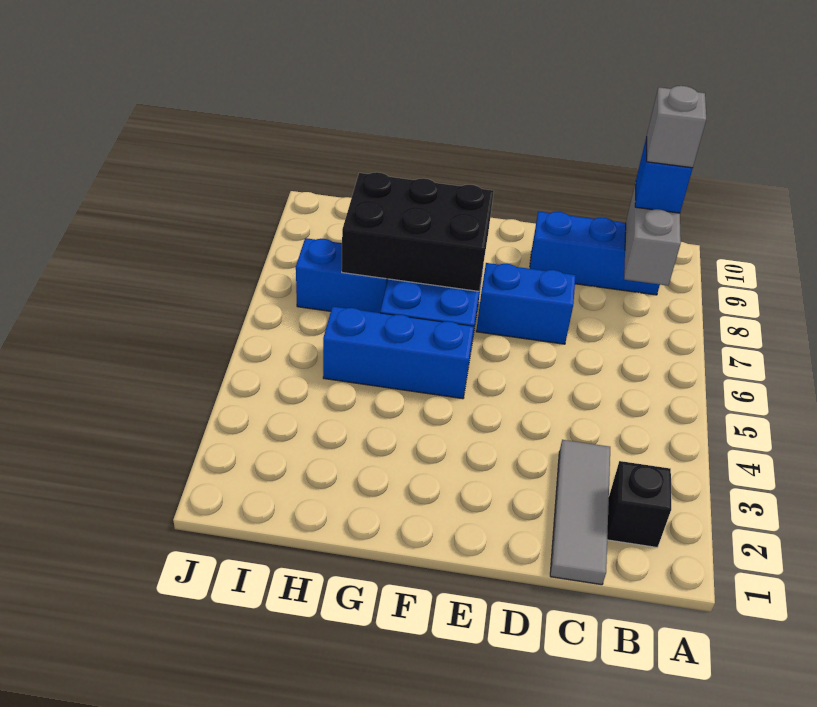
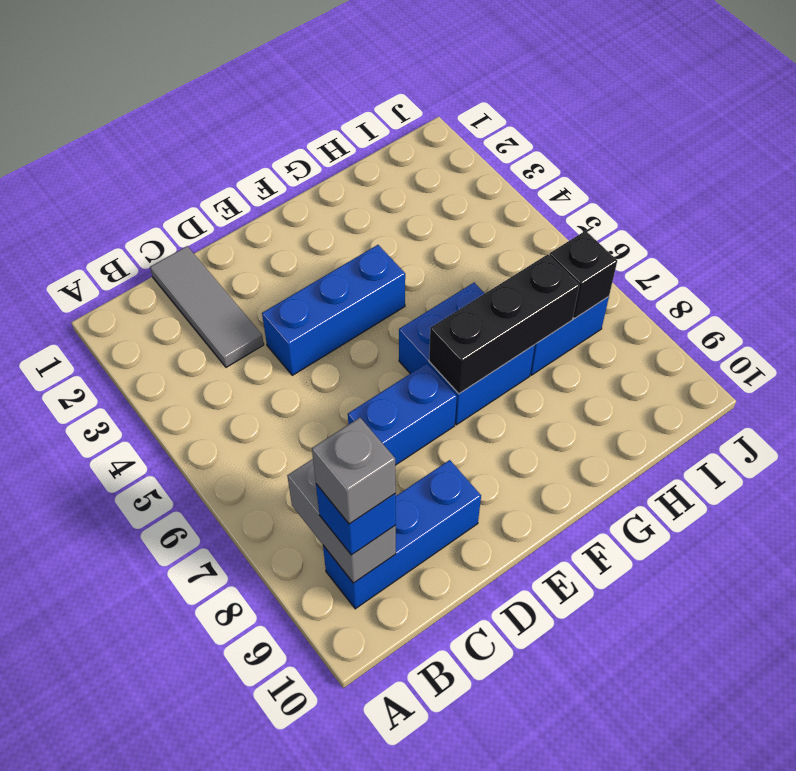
black brick B2 level 1 -> black brick I7 level 2
blue brick F5:H5 level 1 -> blue brick D4:F4 level 1
black brick F7:H8 level 2 -> black brick F7:H7 level 2

